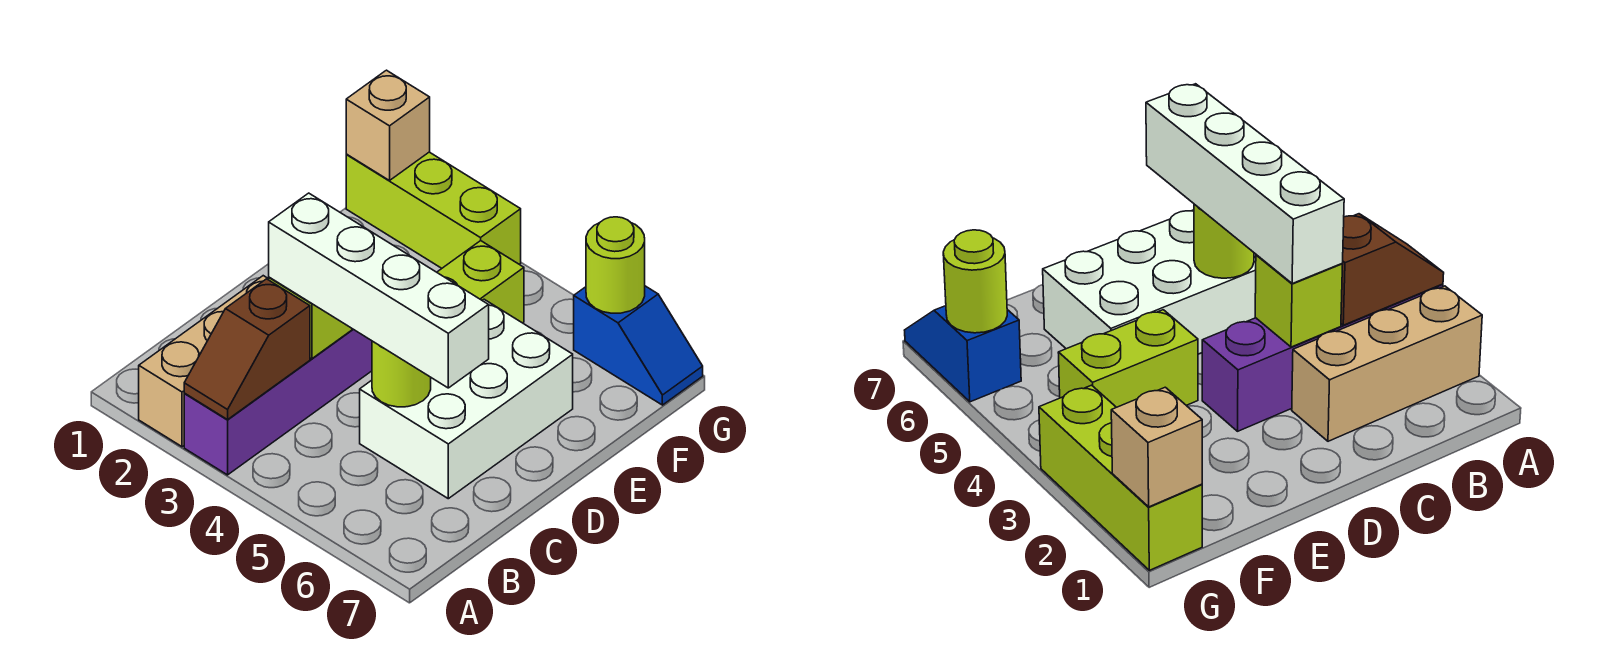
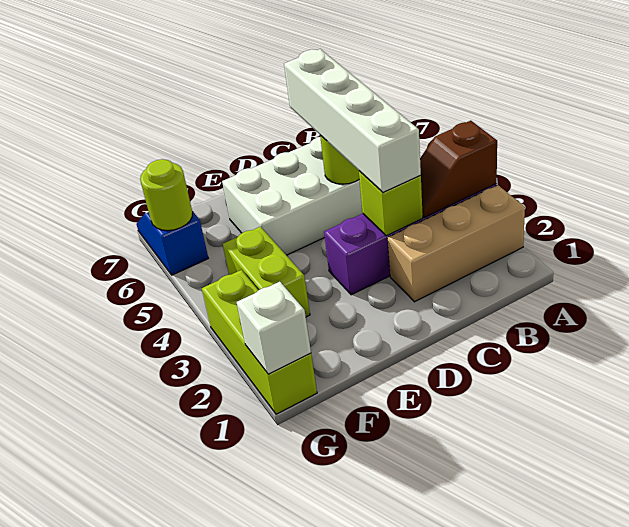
brown slope A3:B3 level 2 top B -> brown slope A3:B3 level 2 top A
lime brick E4:F4 level 1 -> lime brick F3:F4 level 1
tan brick G1 level 2 -> white brick G1 level 2

